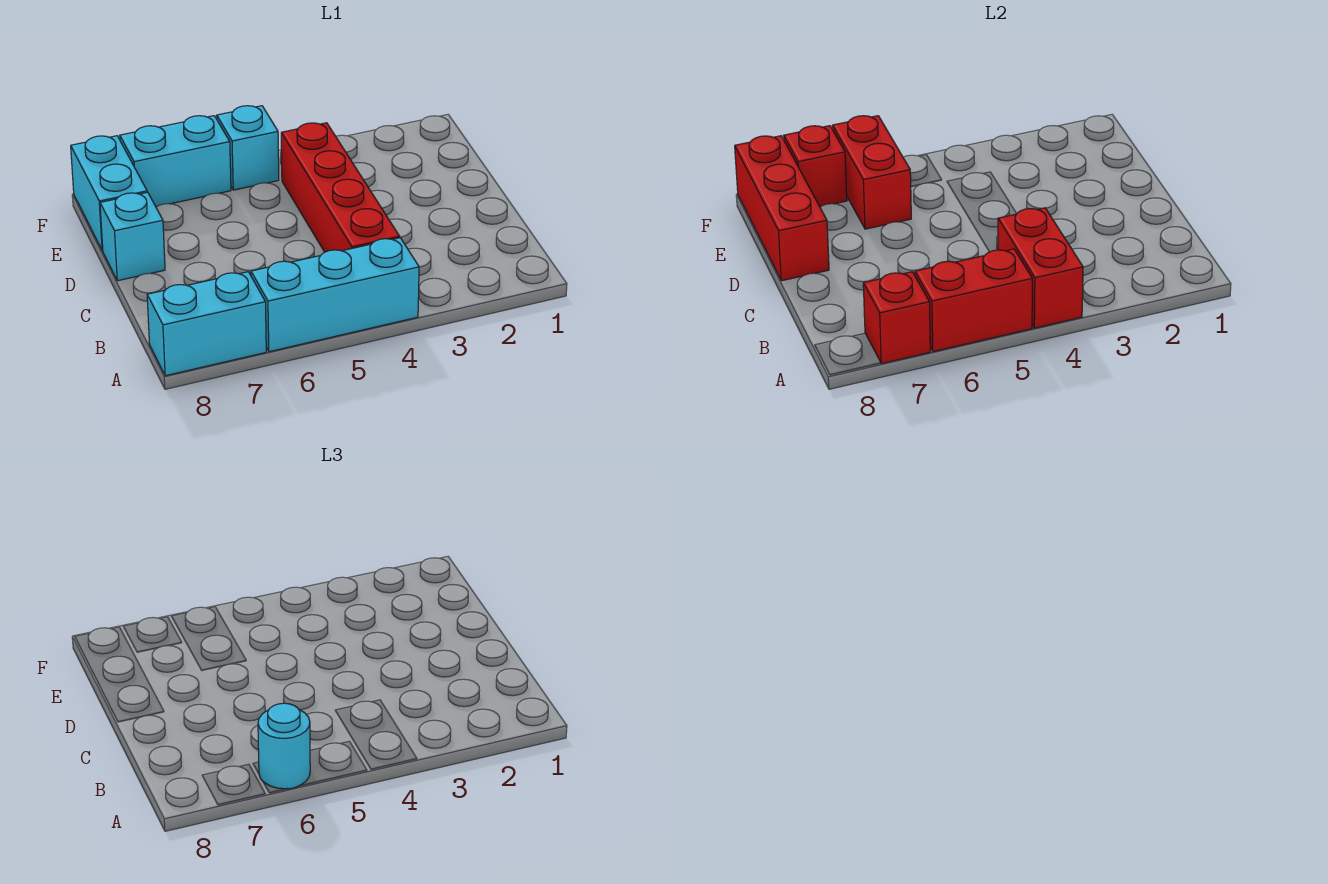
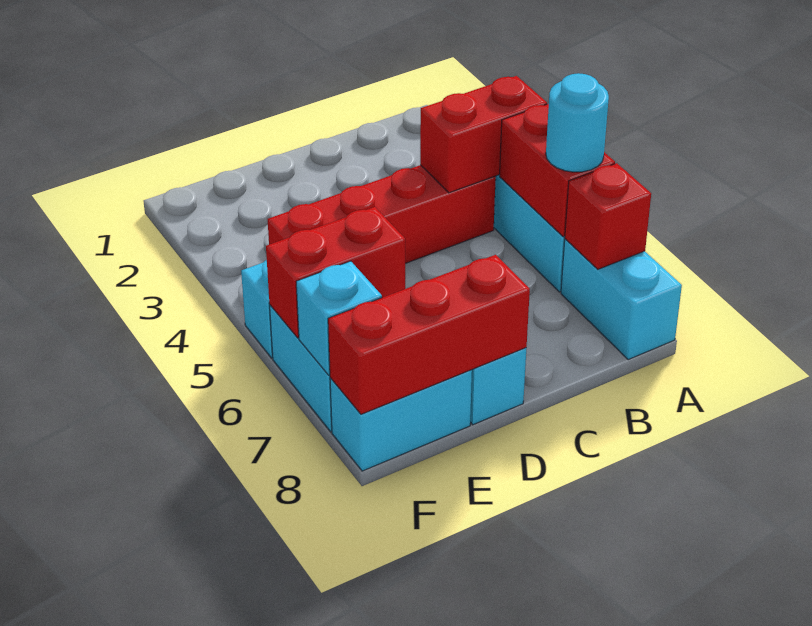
red brick F7 level 2 -> cyan brick F7 level 2

